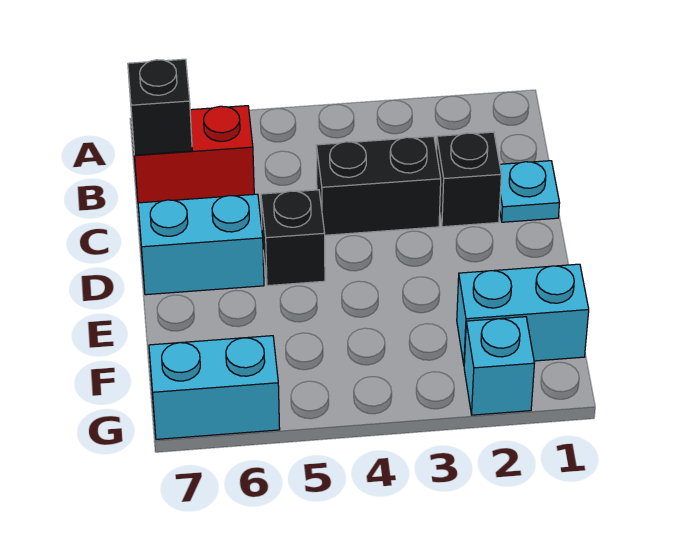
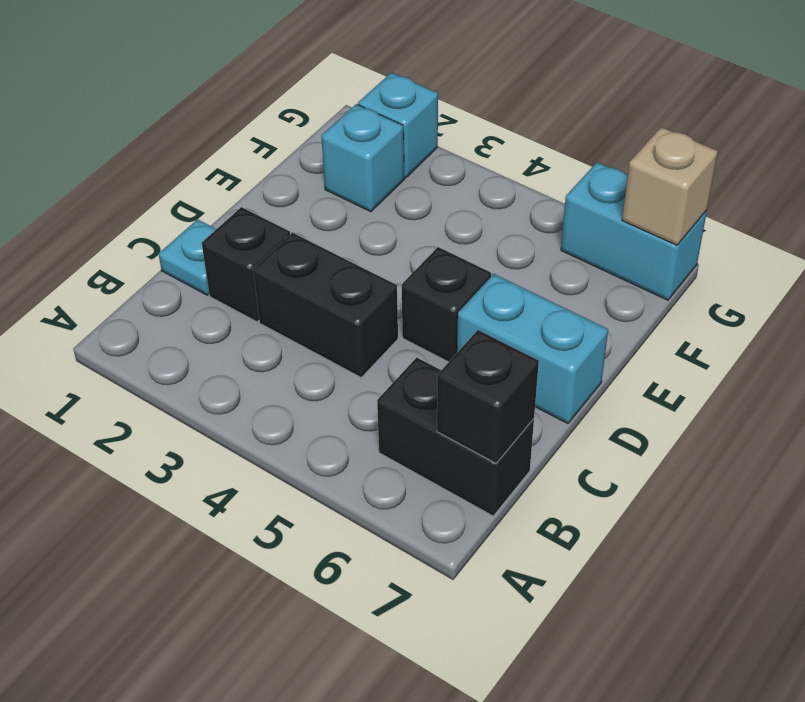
red brick B6:B7 level 1 -> black brick B6:B7 level 1
cyan brick F1:F2 level 1 -> cyan brick F2 level 1
none -> tan brick G7 level 2

